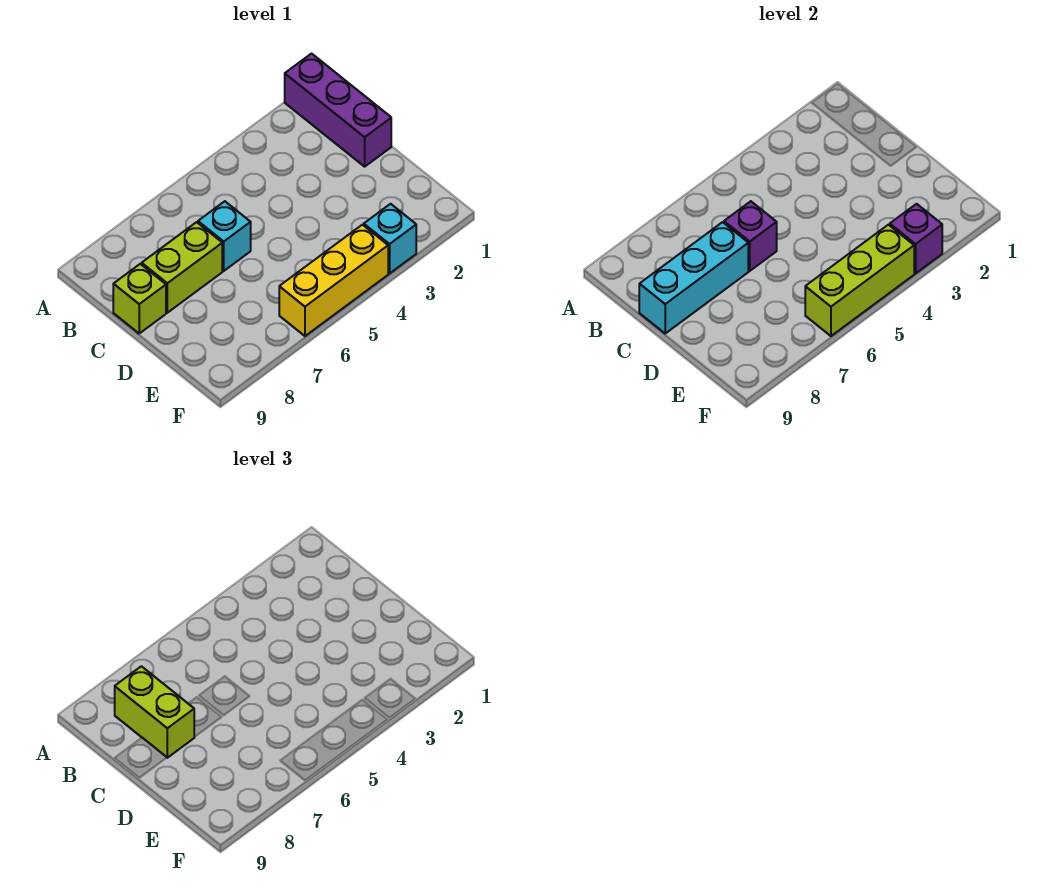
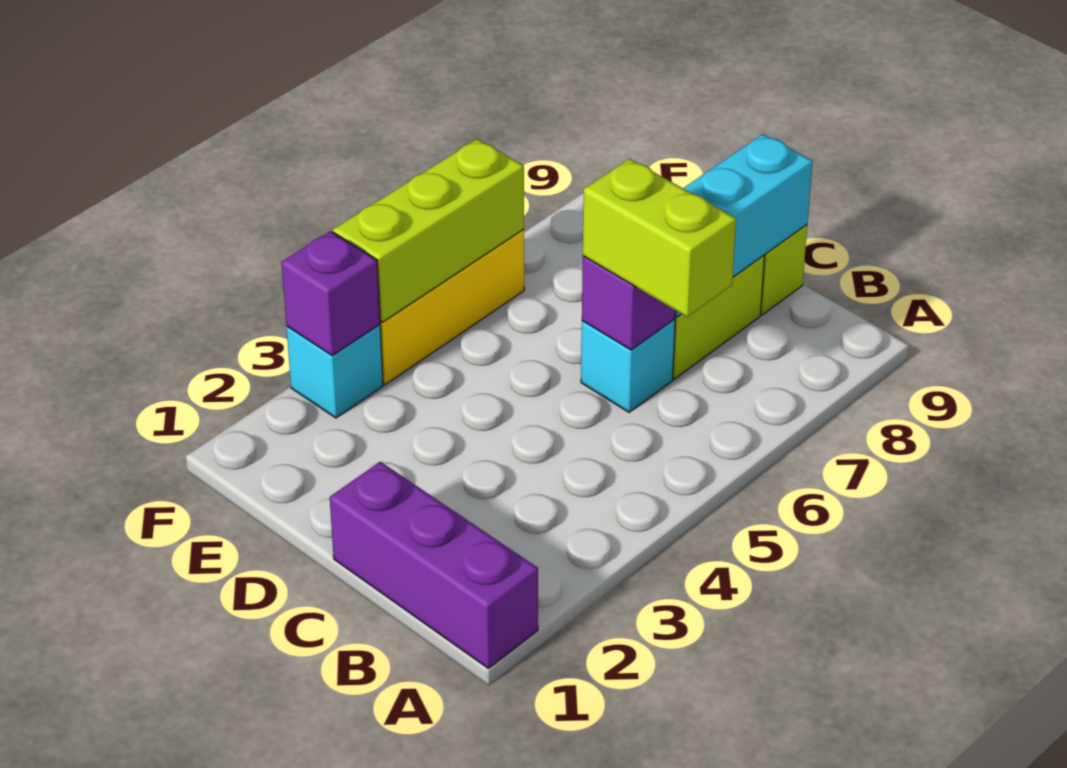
lime brick B8:C8 level 3 -> lime brick B6:C6 level 3

